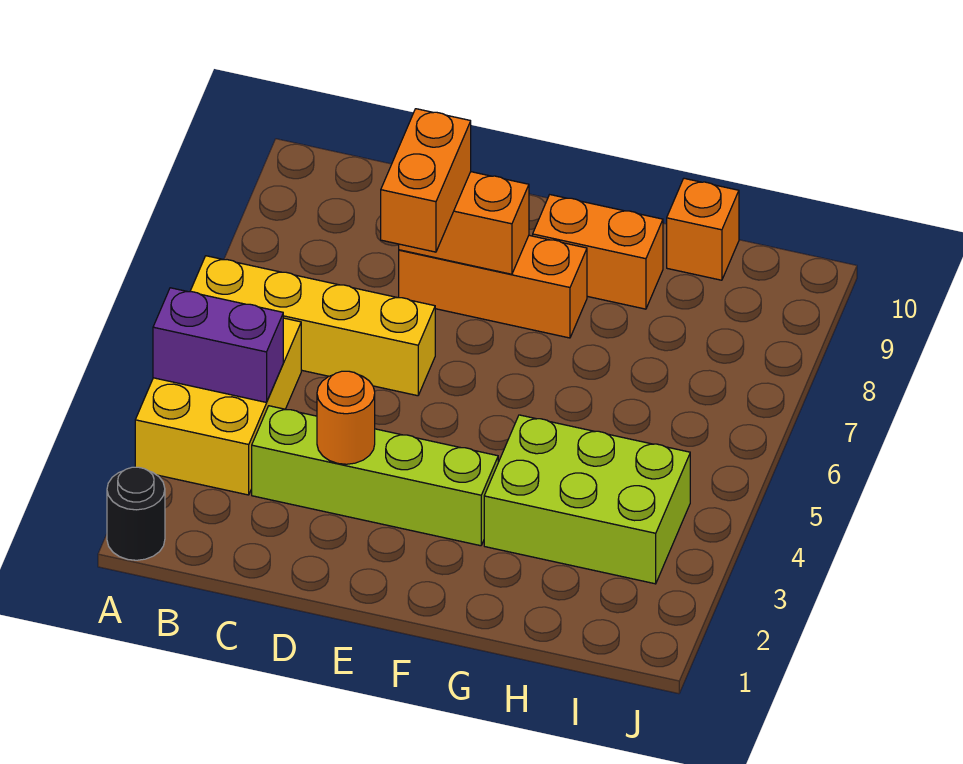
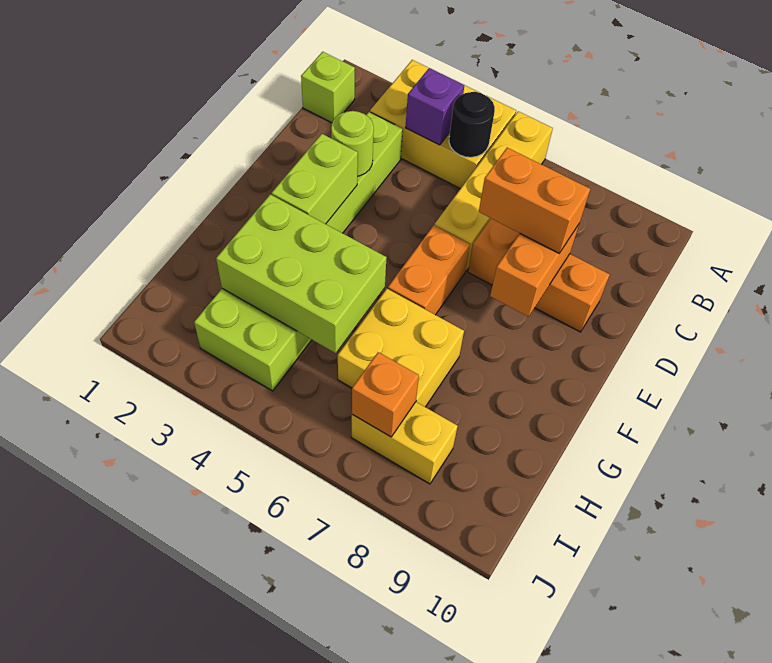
black round brick A1 level 1 -> black round brick B5 level 2
purple brick A4:B4 level 2 -> purple brick B4 level 2
none -> lime brick B1 level 1
orange round brick D3 level 2 -> lime round brick D3 level 2
orange brick D8:F8 level 1 -> orange brick D7:D9 level 1
none -> lime brick E3:F3 level 2
orange brick F9:G9 level 1 -> orange brick E6:F6 level 1
none -> lime brick G3:H5 level 2
none -> yellow brick G6:H7 level 1
orange brick H10 level 1 -> orange brick I7 level 2
none -> yellow brick I7:I8 level 1

